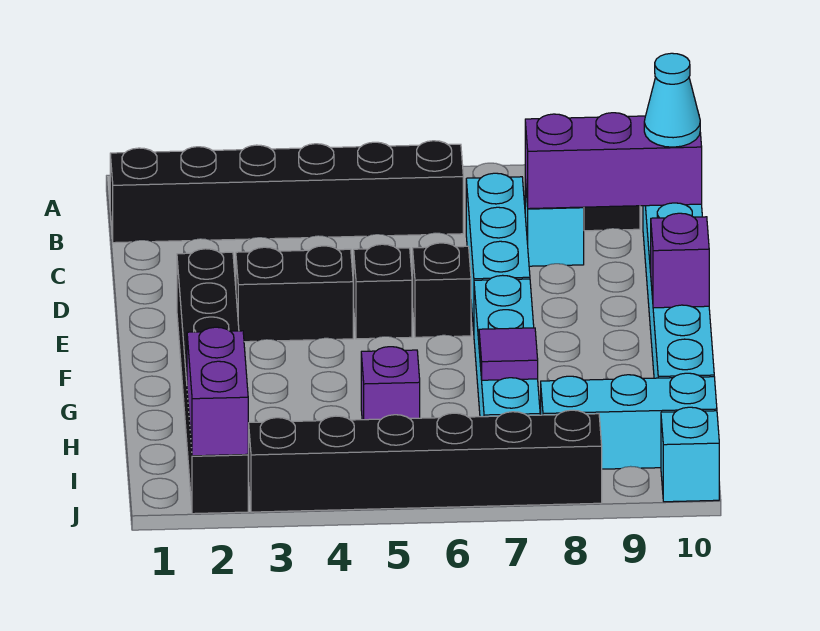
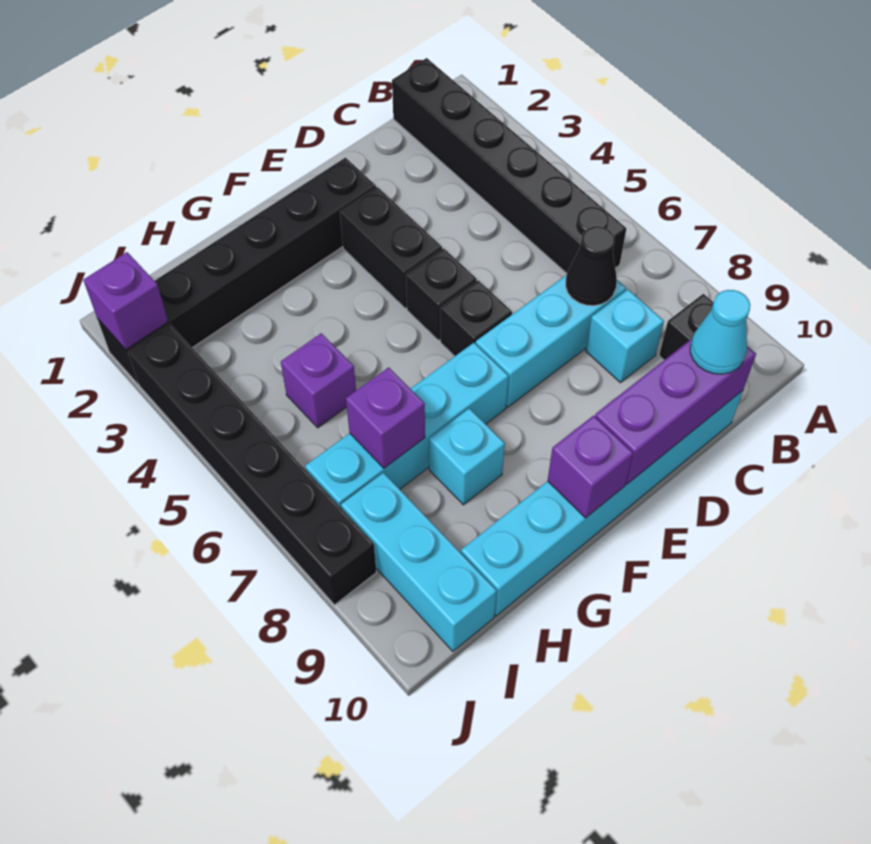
none -> black cone C7 level 2
purple brick C8:C10 level 2 -> purple brick C10:E10 level 2
purple tile H7 level 2 -> purple brick H7 level 2
purple brick I2:J2 level 2 -> purple brick J2 level 2
cyan brick J10 level 1 -> cyan brick G8 level 1

